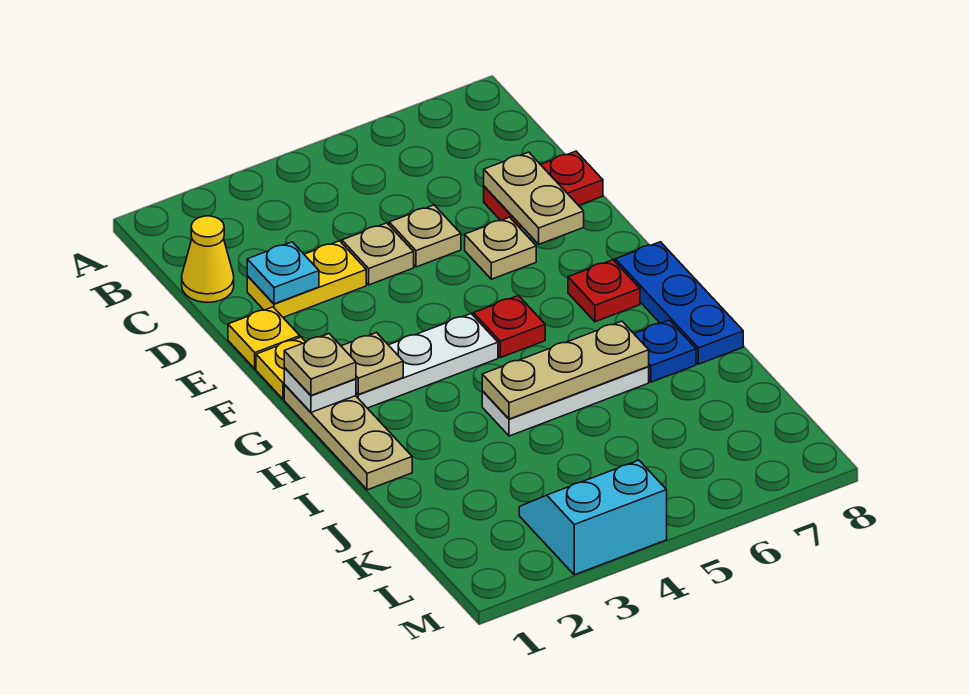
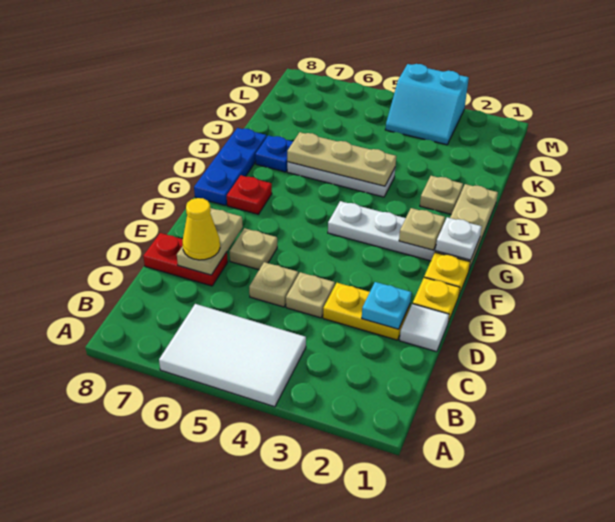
none -> white tile A4:B6 level 1
yellow cone C1 level 1 -> yellow cone D7 level 3
none -> white tile D1 level 1
tan plate G1 level 3 -> tan plate I2 level 1
red plate G5 level 1 -> none

